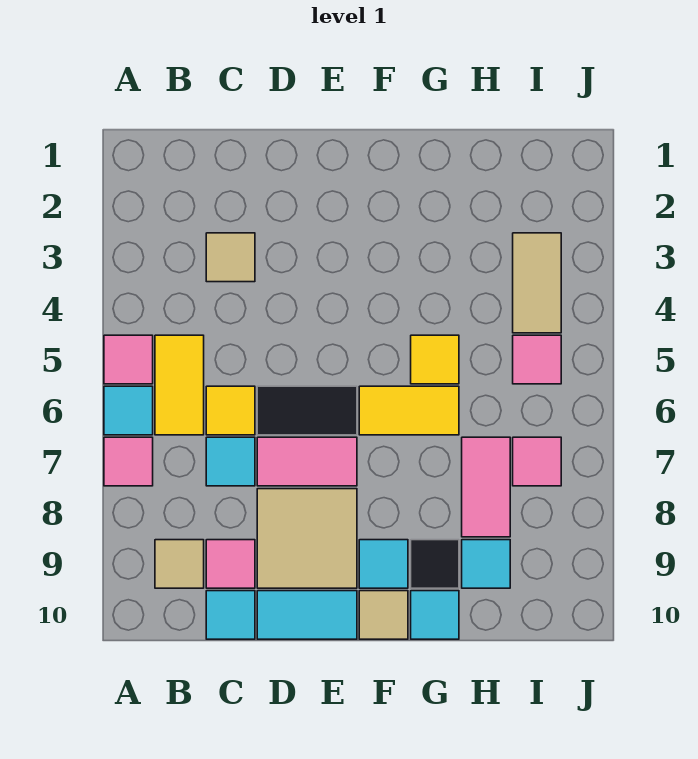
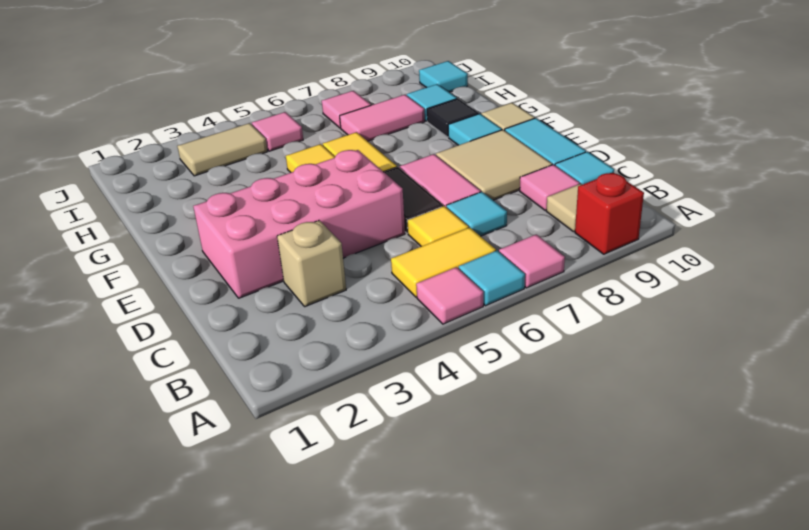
none -> red brick A9 level 1
tan tile C3 level 1 -> tan brick C3 level 1
none -> pink brick D2:E5 level 1
cyan tile G10 level 1 -> cyan tile I10 level 1

